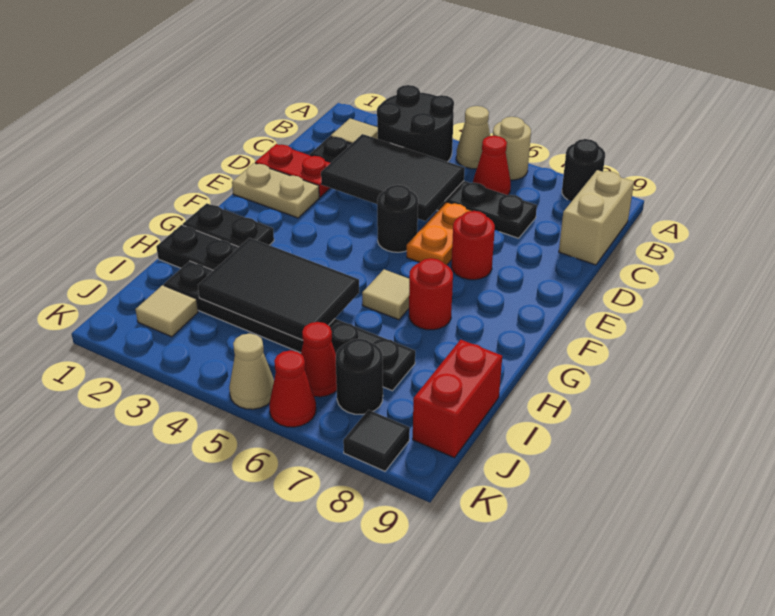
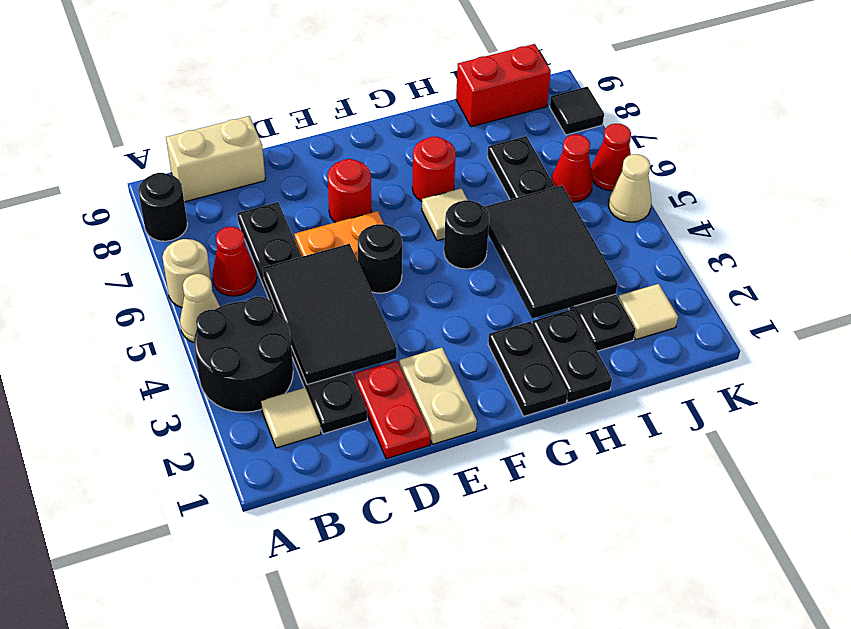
black round brick J7 level 1 -> black round brick G5 level 1

